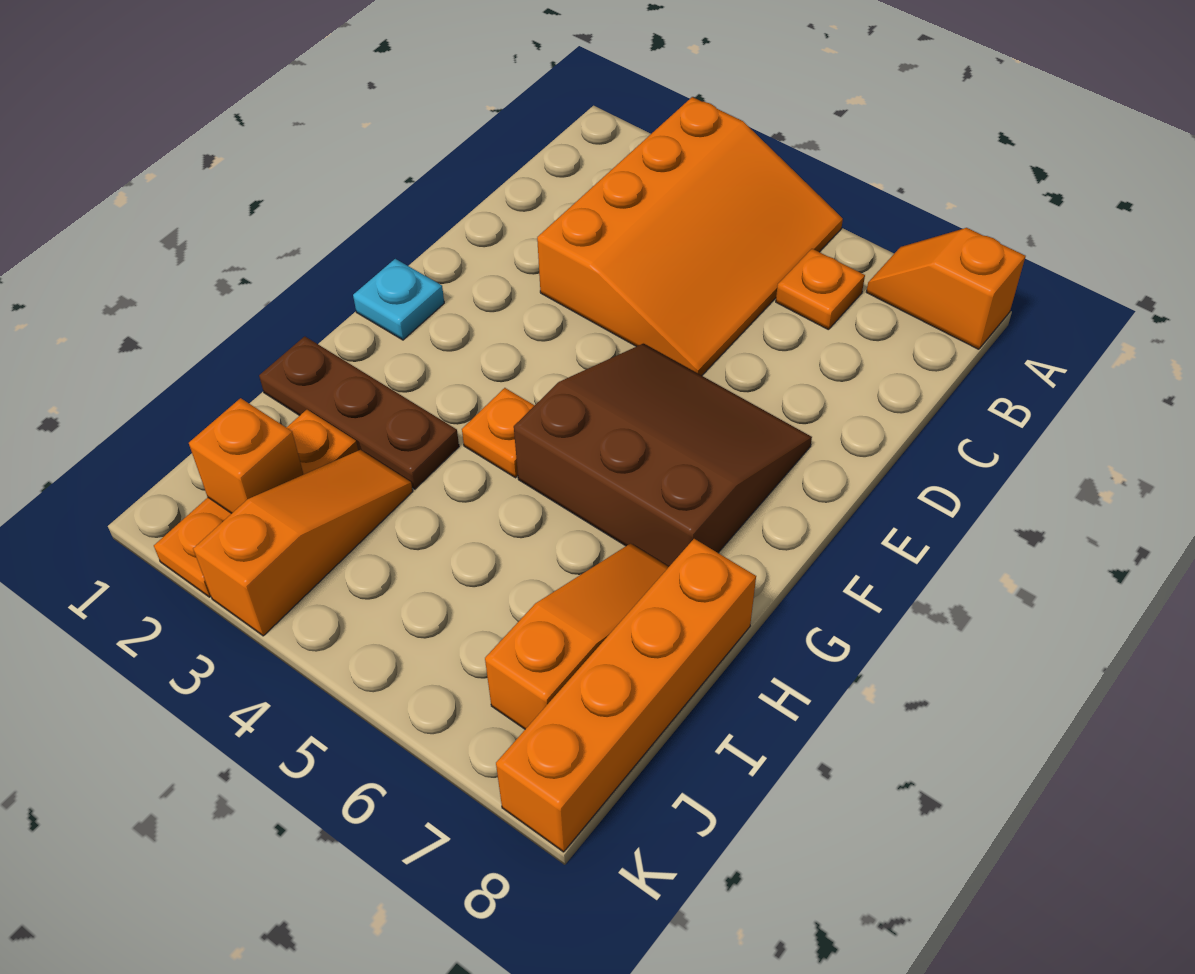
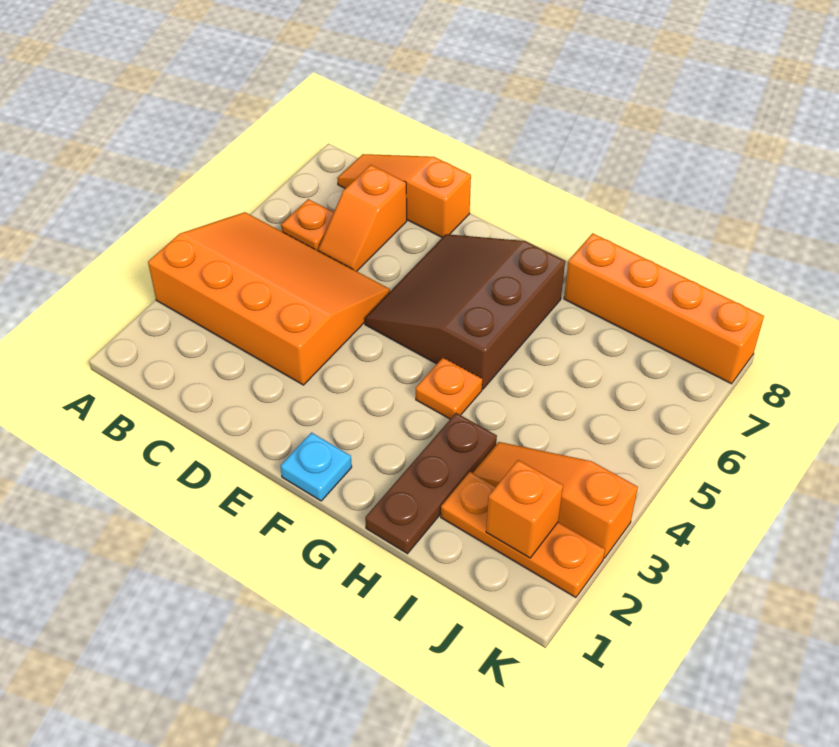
orange slope A7:A8 level 1 top 8 -> orange slope C6:C7 level 1 top 7
orange slope H7:J7 level 1 top J -> orange slope B8:D8 level 1 top D

